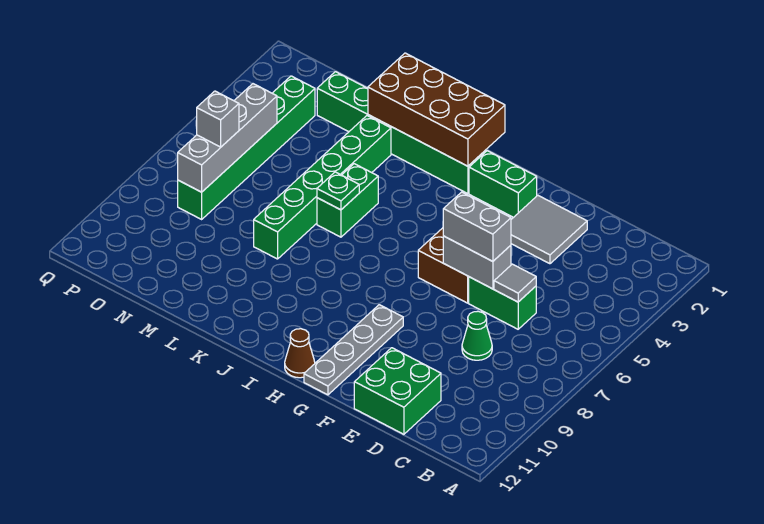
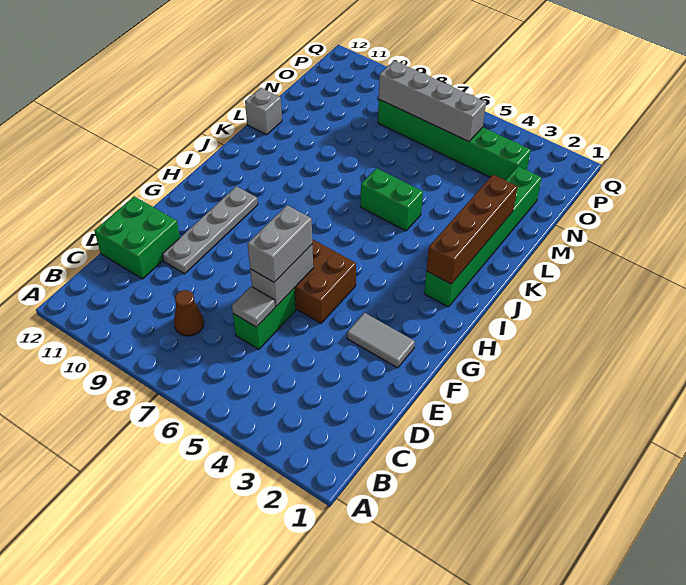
green cone D8 level 1 -> none
grey tile E2:F3 level 1 -> grey tile F2:F3 level 1
green brick G2:H2 level 1 -> none
grey plate G9:G12 level 1 -> grey plate E10:H10 level 1
brown cone H12 level 1 -> brown cone C8 level 1
brown brick I1:L2 level 2 -> brown brick I2:L2 level 2
green plate K6 level 2 -> none
green brick L3:L8 level 1 -> none
grey brick O7 level 3 -> grey brick L12 level 1

